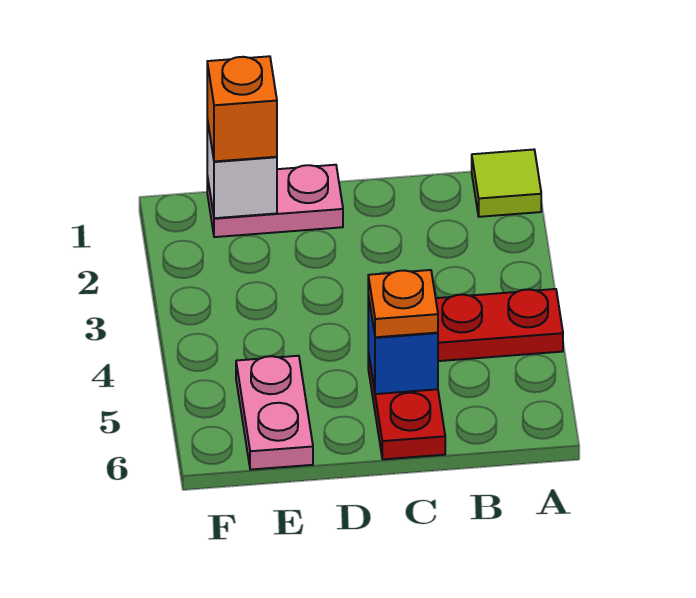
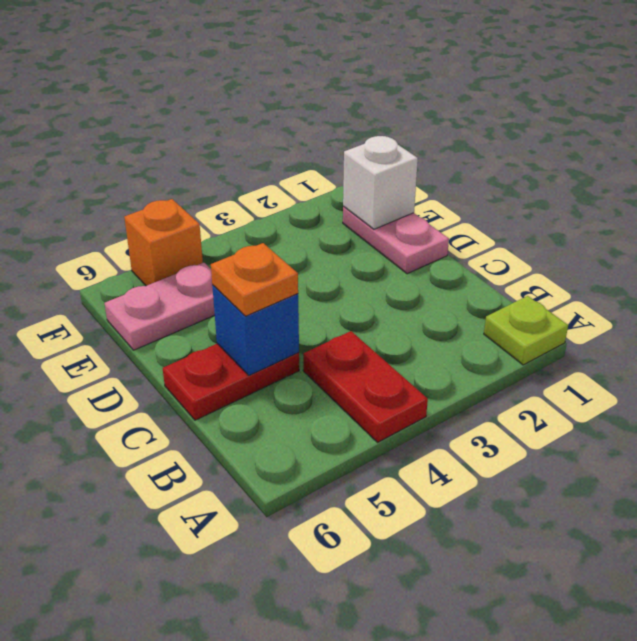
lime tile A1 level 1 -> lime plate A1 level 1
orange brick E1 level 3 -> orange brick F5 level 1

